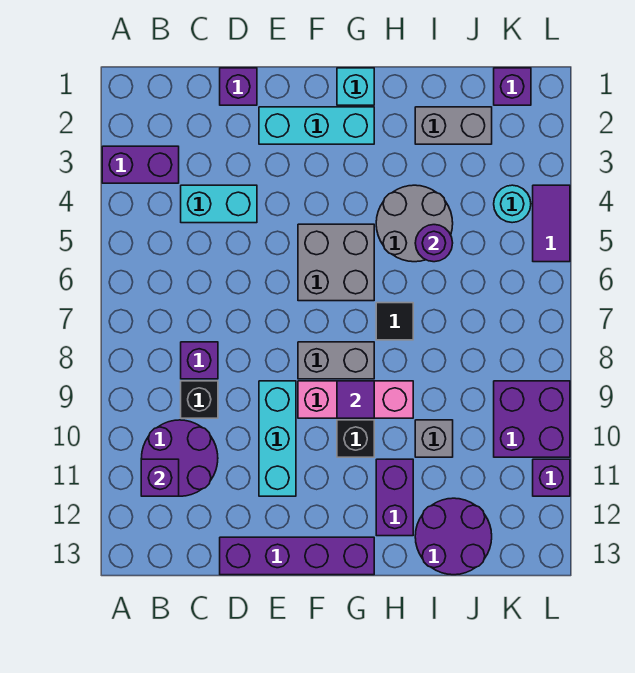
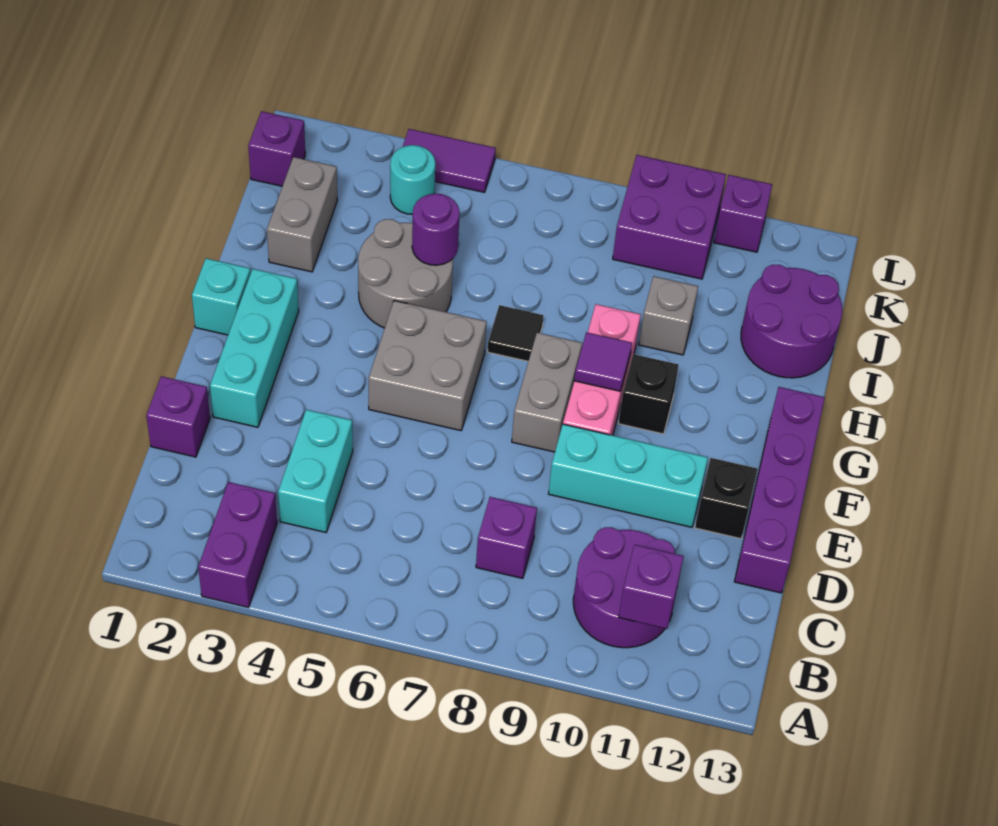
black brick C9 level 1 -> black brick E12 level 1
purple brick H11:H12 level 1 -> none

